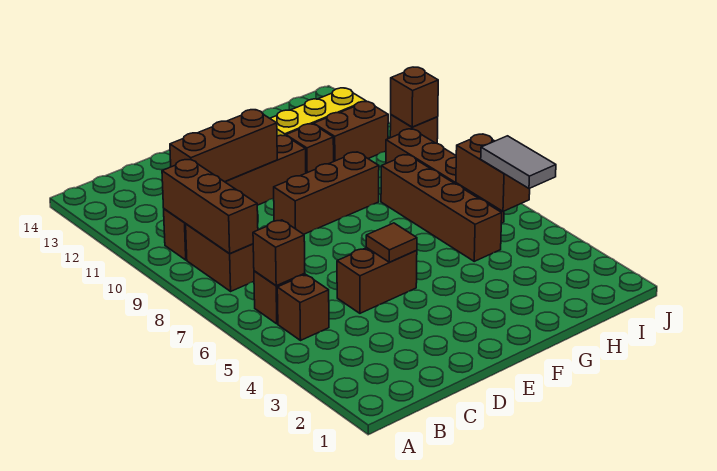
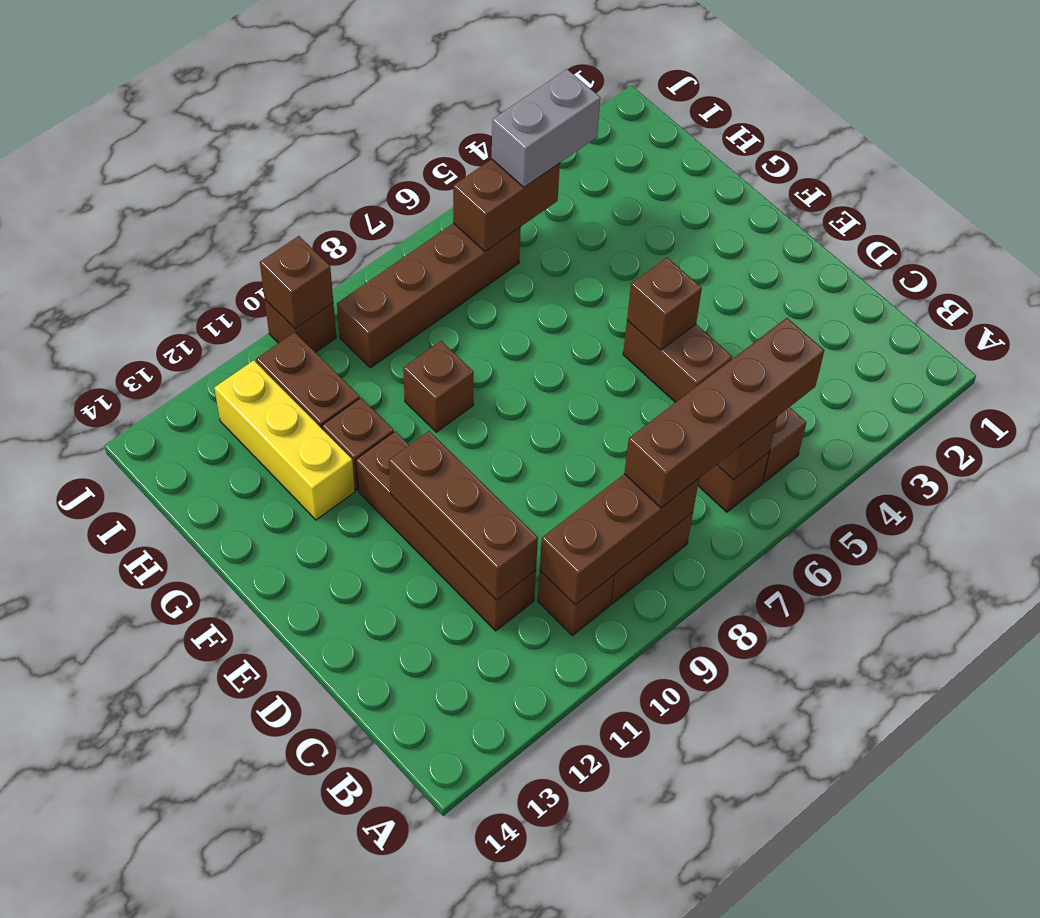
brown tile E5 level 2 -> brown brick E5 level 2
brown brick E9:G9 level 1 -> brown brick G9 level 1
brown brick H5:H8 level 1 -> brown brick B5:B8 level 3
grey tile I4:I5 level 3 -> grey brick I4:I5 level 3

